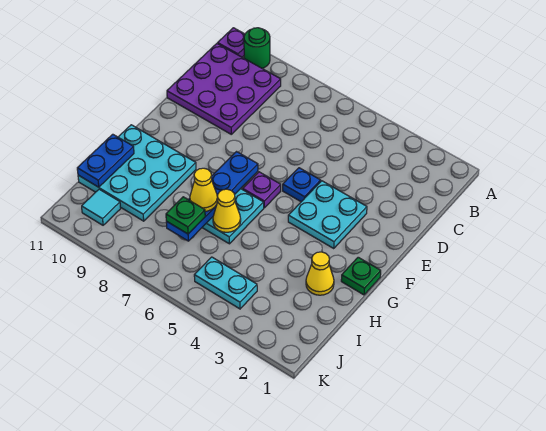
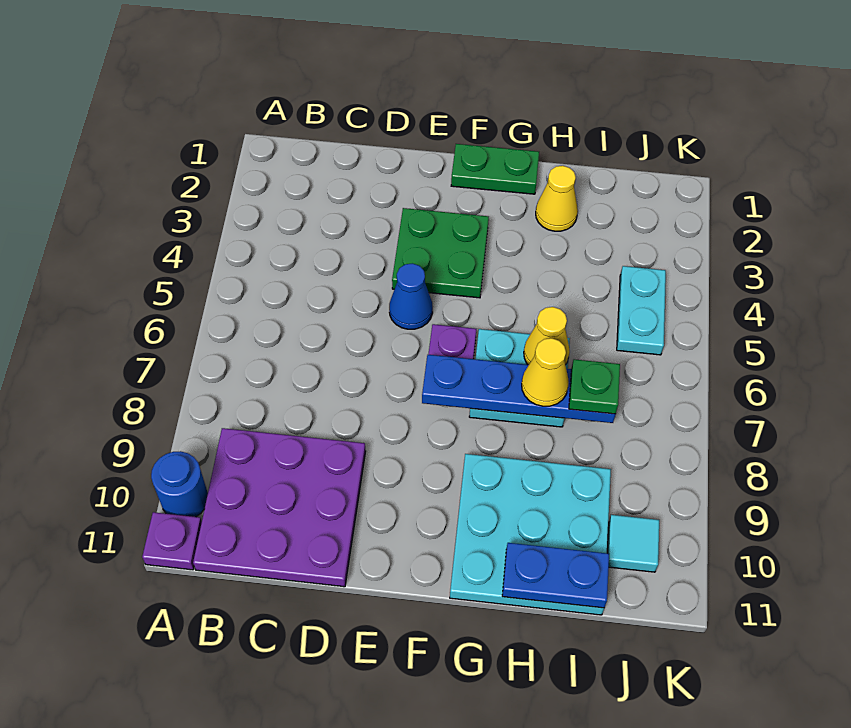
green round brick A10 level 1 -> blue round brick A10 level 1
cyan plate E3:F4 level 1 -> green plate E3:F4 level 1
blue plate E5 level 1 -> blue cone E5 level 1
green plate G1 level 1 -> green plate F1:G1 level 1

